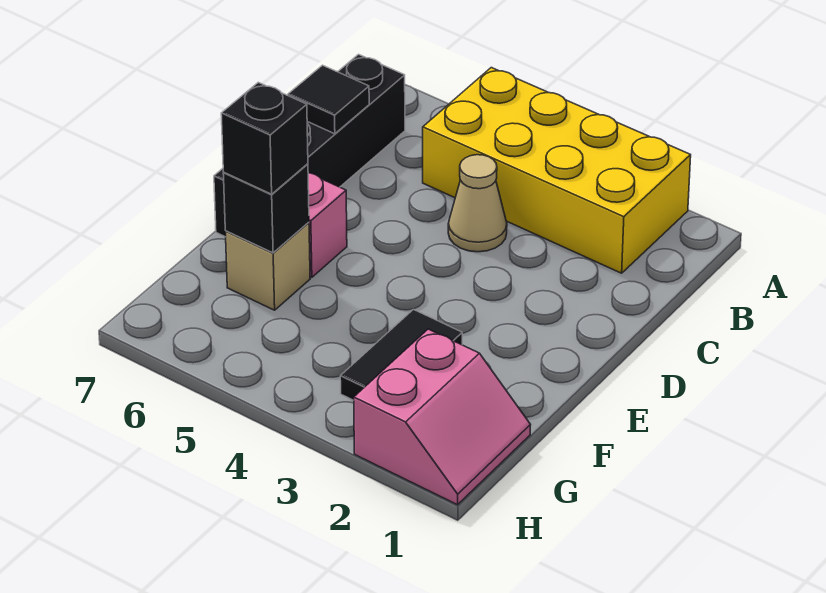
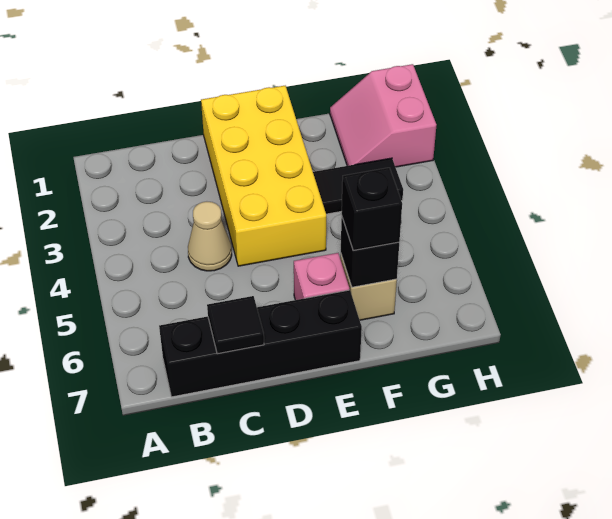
yellow brick A2:B5 level 1 -> yellow brick D1:E4 level 1
pink slope G1:H2 level 1 top 2 -> pink slope G1:H2 level 1 top H

